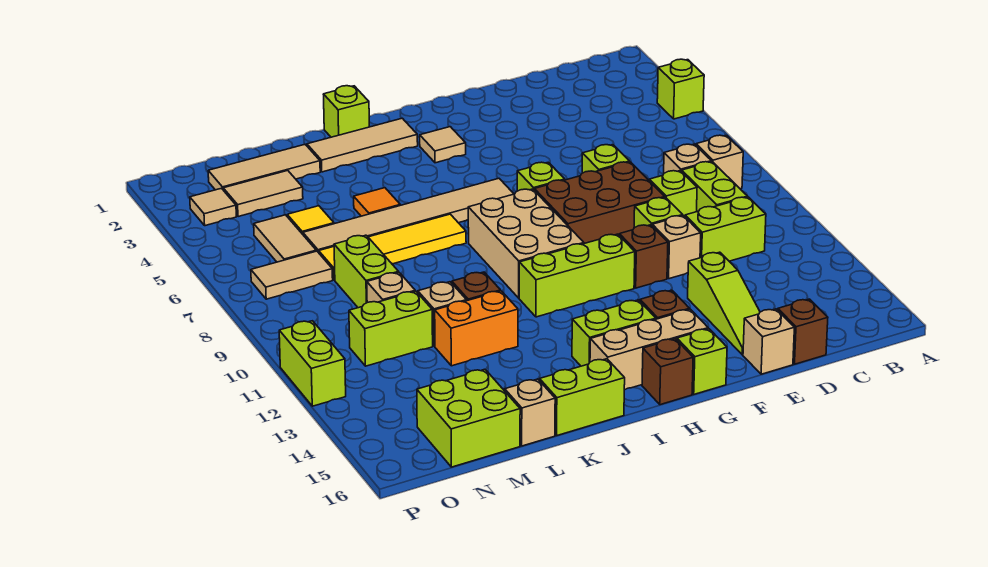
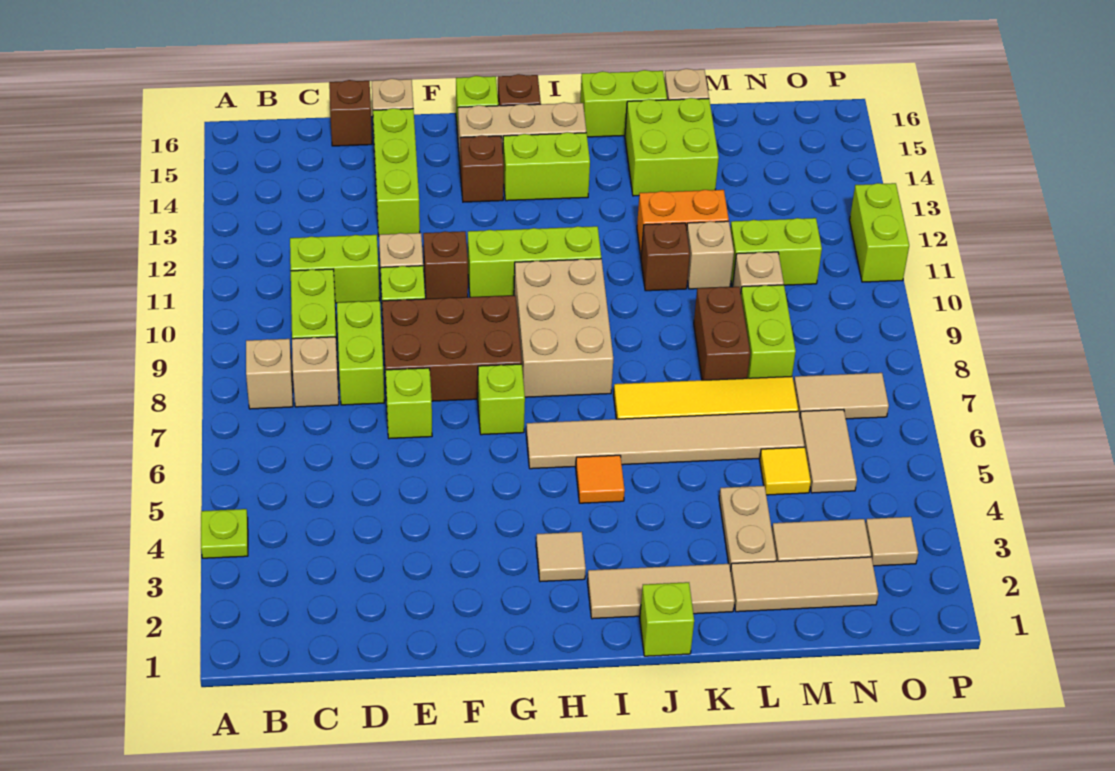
lime brick A4 level 1 -> lime plate A4 level 1
lime brick D9 level 1 -> lime brick D8:D9 level 1
lime slope E13:E15 level 1 top 13 -> lime brick E13:E15 level 1
orange tile K5 level 1 -> orange tile I5 level 1
none -> tan plate L3:L4 level 1
none -> brown brick L8:L9 level 1
lime brick M15:N16 level 1 -> lime brick K14:L15 level 1

